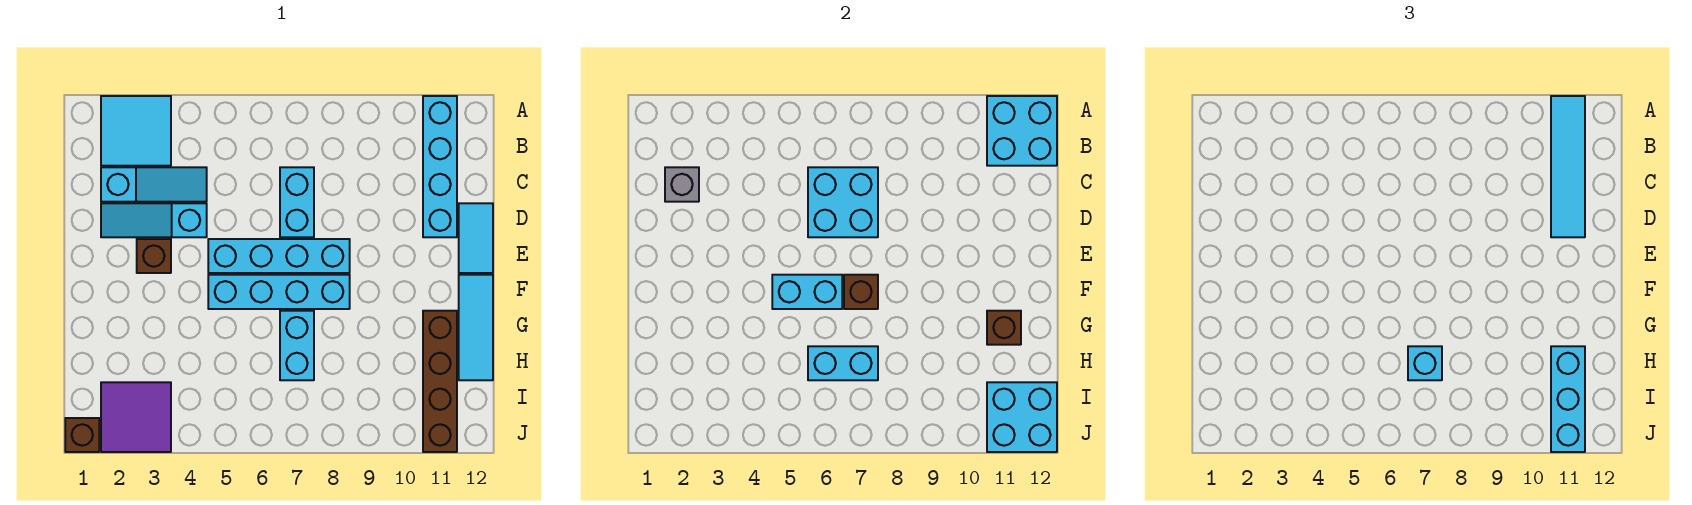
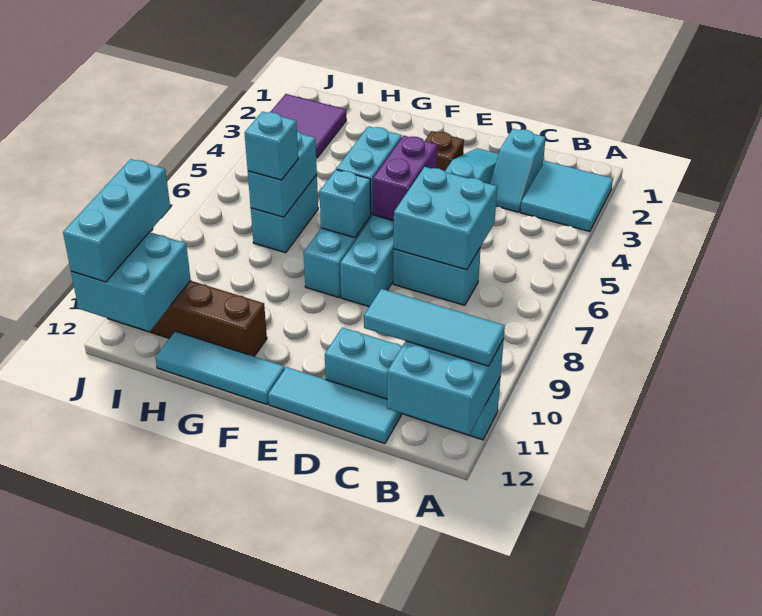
cyan tile A11:D11 level 3 -> cyan tile A11:C11 level 3
cyan slope C2:C4 level 1 top 2 -> cyan slope C2:C3 level 1 top 2
grey brick C2 level 2 -> none
cyan tile D12:E12 level 1 -> cyan tile C12:E12 level 1
none -> purple brick E5:E6 level 2
brown brick F7 level 2 -> cyan brick F7 level 2
cyan brick G7:H7 level 1 -> cyan brick H6:H7 level 1
brown brick G11 level 2 -> none
cyan brick H11:J11 level 3 -> cyan brick J10:J12 level 3
brown brick J1 level 1 -> none

